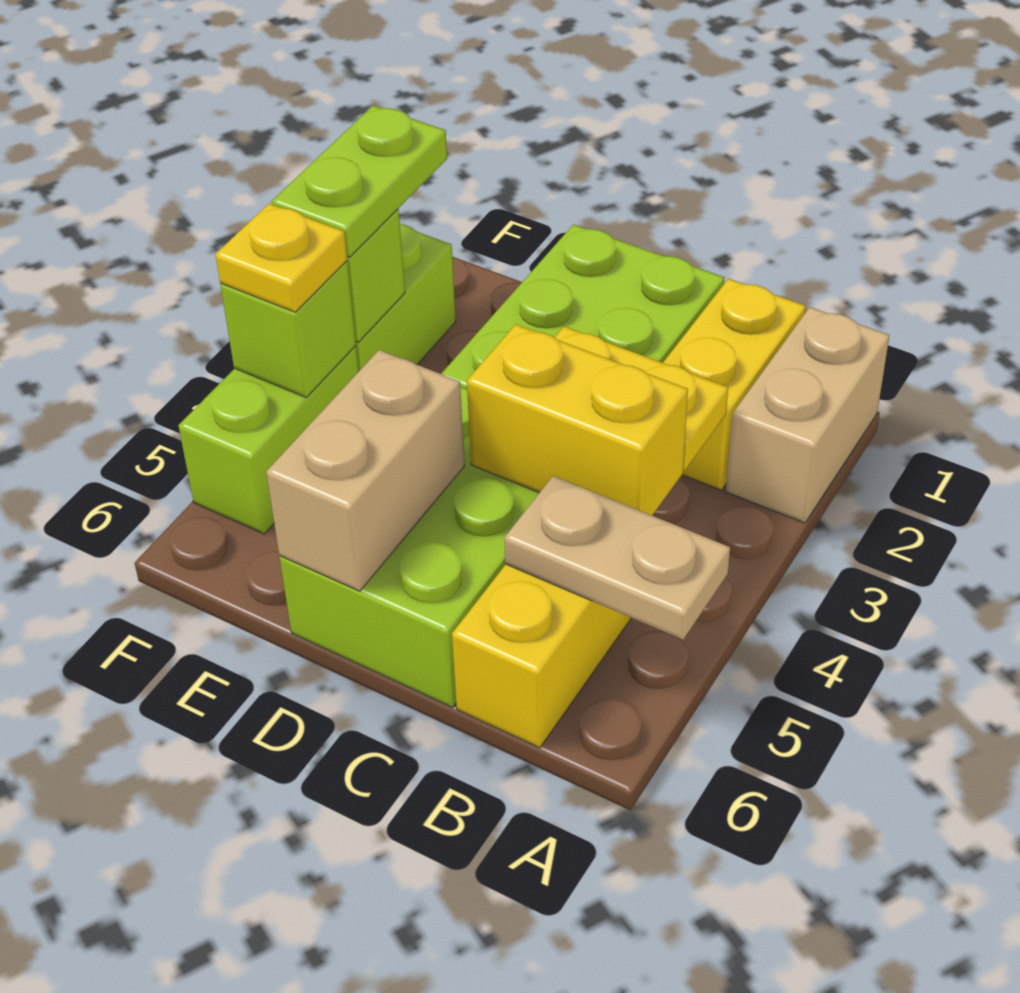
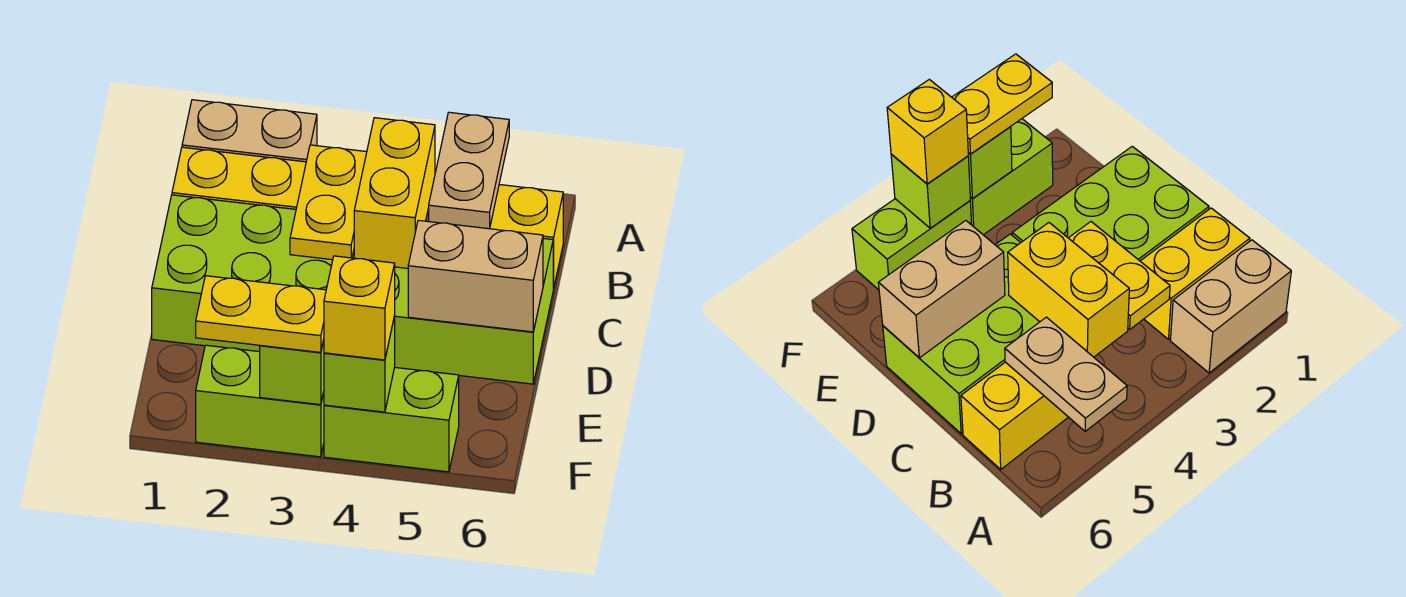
lime plate F2:F3 level 3 -> yellow plate F2:F3 level 3
yellow plate F4 level 3 -> yellow brick F4 level 3

